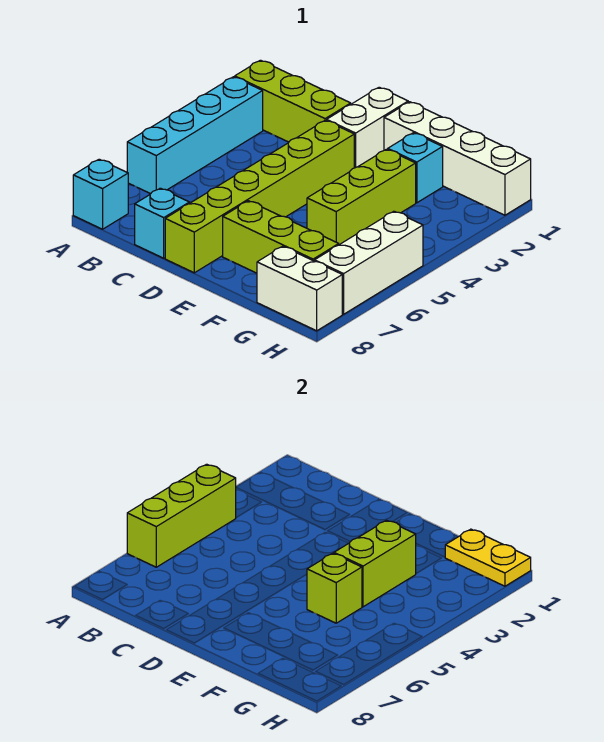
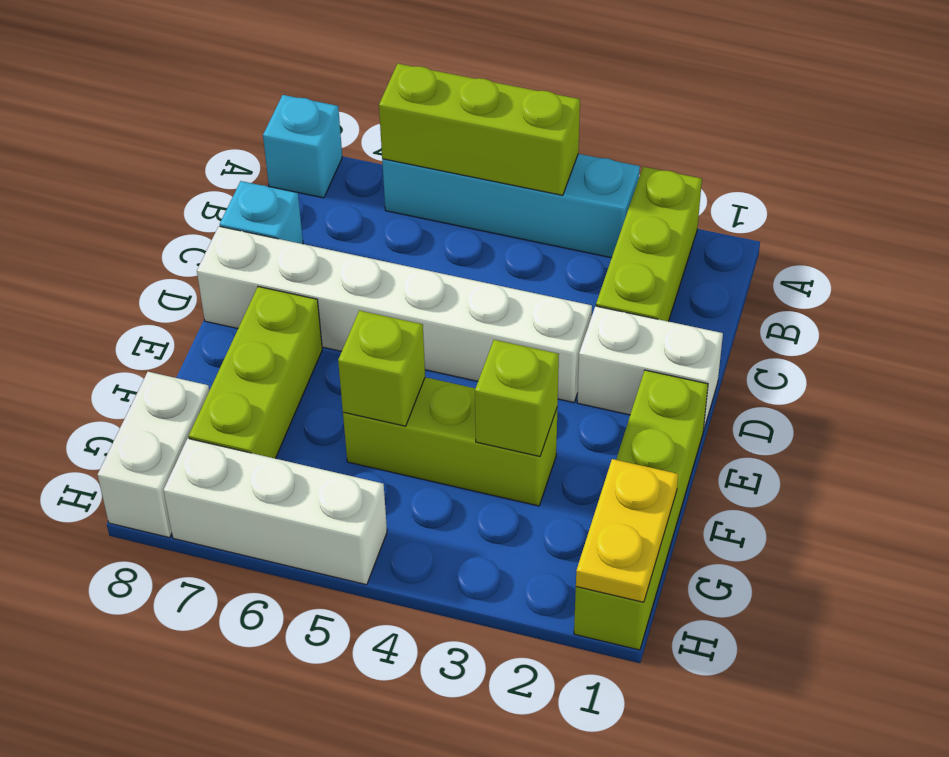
lime brick D3:D8 level 1 -> white brick D3:D8 level 1
white brick E1:H1 level 1 -> lime brick E1:H1 level 1
cyan brick F2 level 1 -> none
lime brick F3:F4 level 2 -> lime brick F3 level 2

